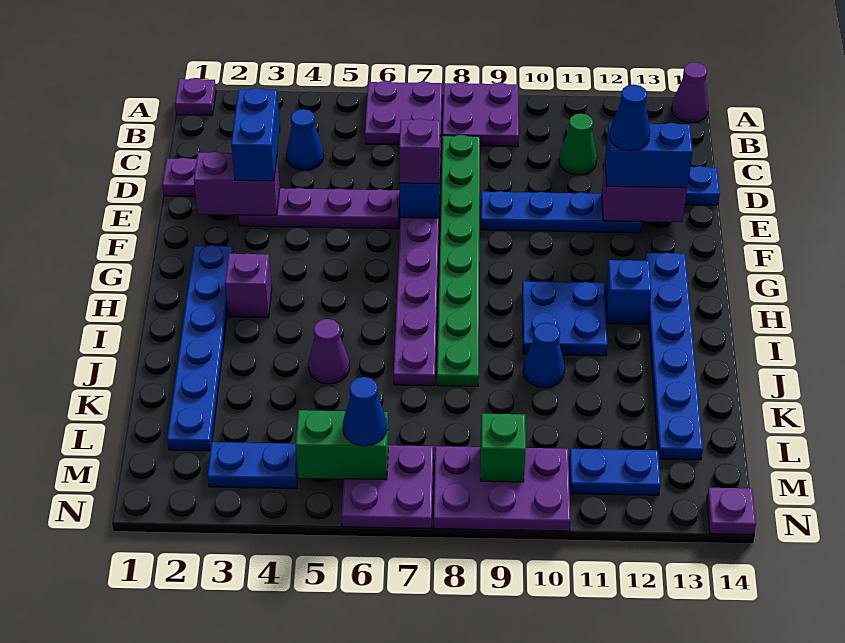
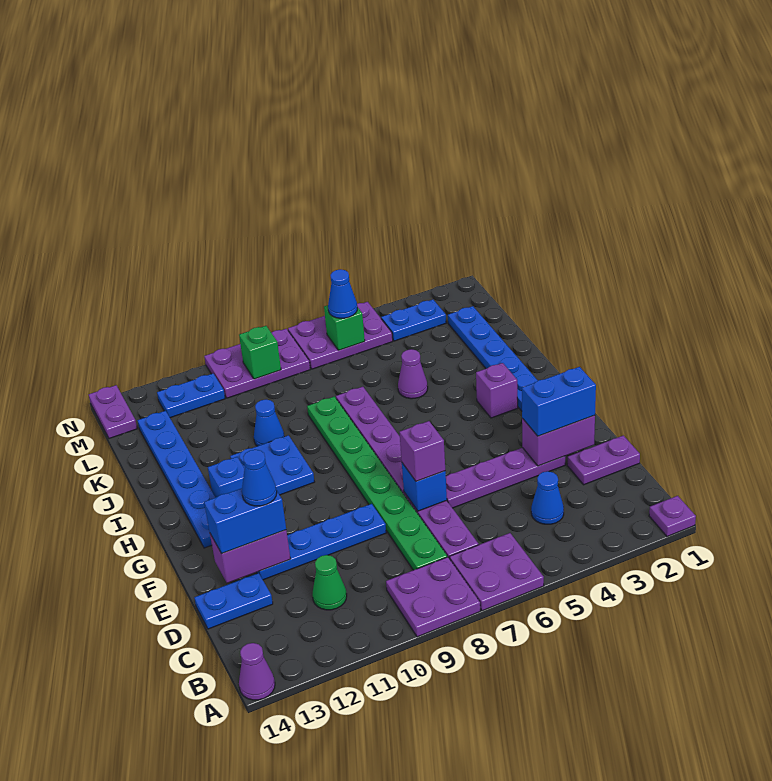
blue brick D3:E3 level 3 -> blue brick E2:E3 level 3
green brick M5:M6 level 2 -> green brick M6 level 2
purple plate M6:N7 level 1 -> purple plate M5:N7 level 1
purple plate N14 level 1 -> purple plate M14:N14 level 1

